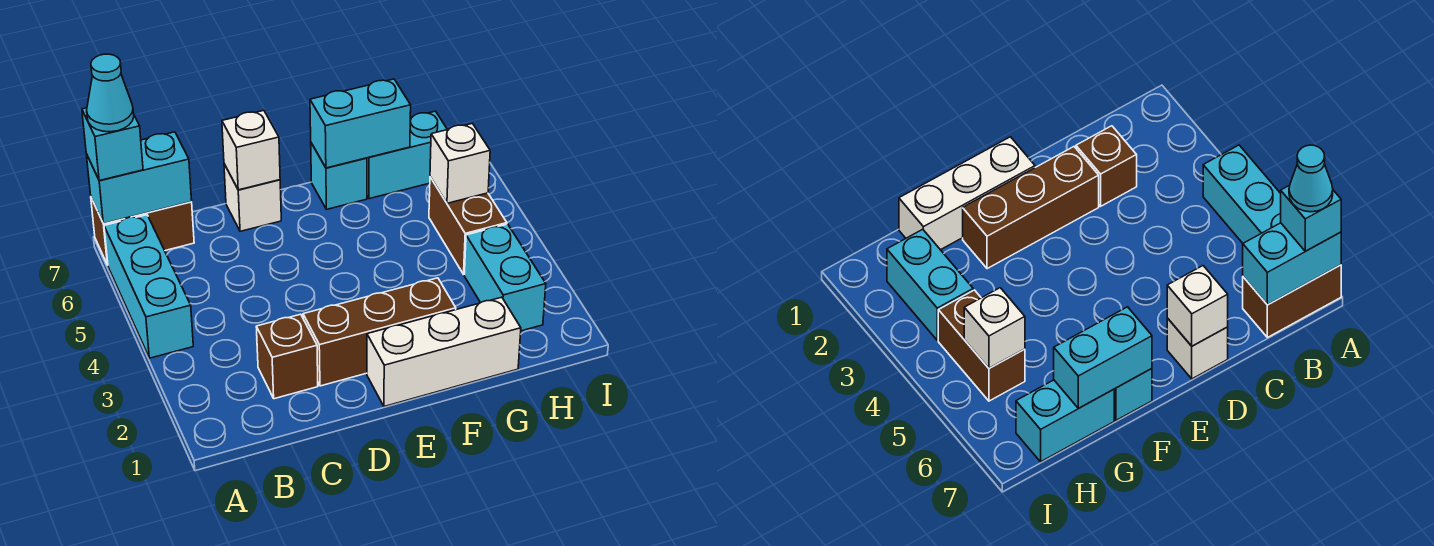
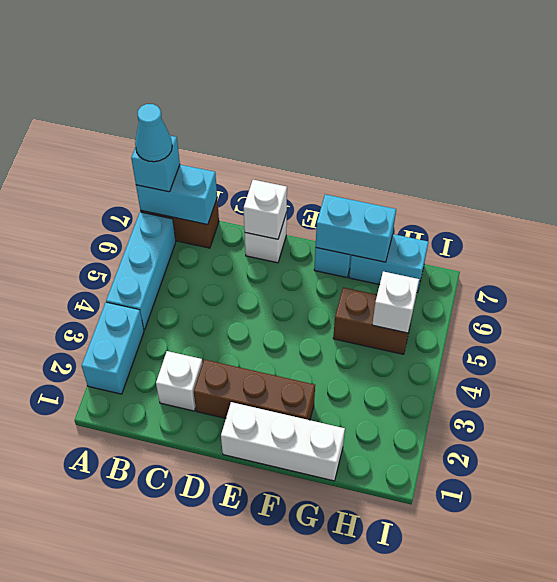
brown brick C2 level 1 -> white brick C2 level 1
cyan brick H2:H3 level 1 -> cyan brick A2:A3 level 1
brown brick H4:H5 level 1 -> brown brick G5:H5 level 1

